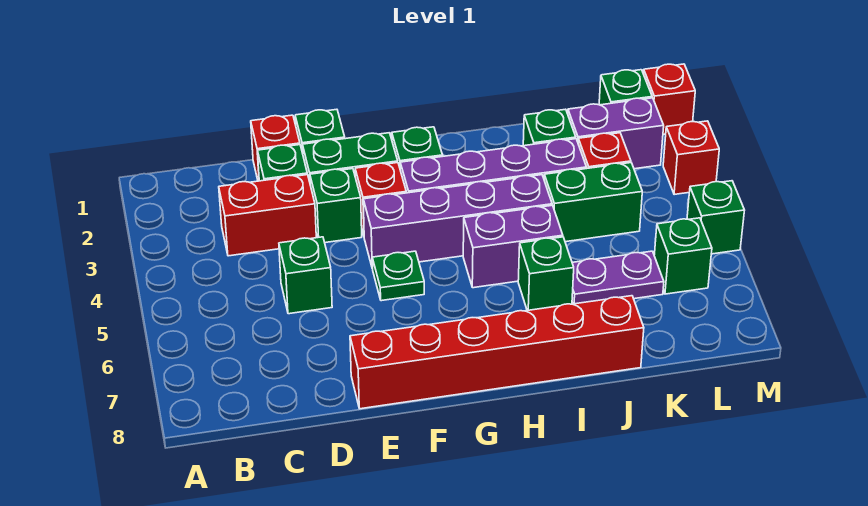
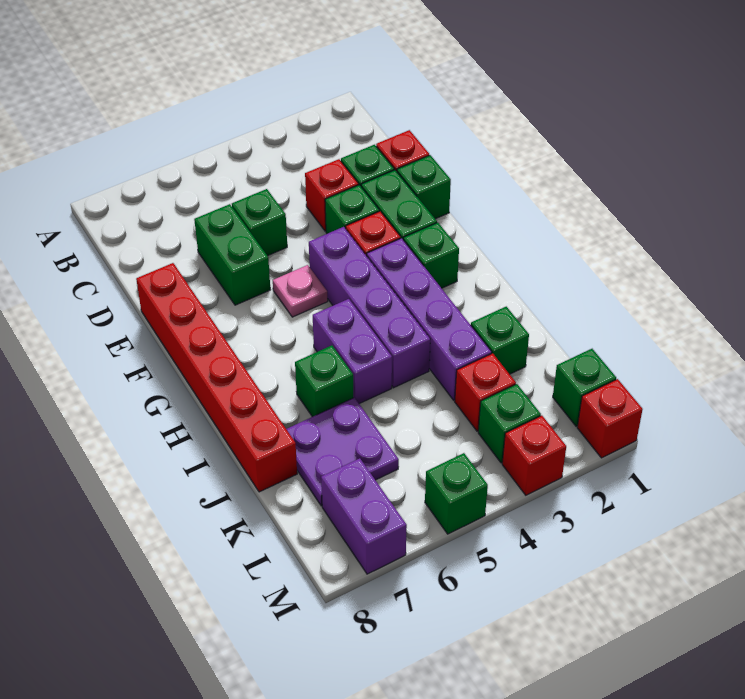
red brick C3:D3 level 1 -> red brick D3 level 1
green plate F5 level 1 -> pink plate F5 level 1
green brick J4:K4 level 1 -> green brick D6:E6 level 1
purple plate J6:K6 level 1 -> purple plate J6:K7 level 1
purple brick K2:L2 level 1 -> purple brick L7:M7 level 1
green brick L6 level 1 -> green brick L3 level 1

